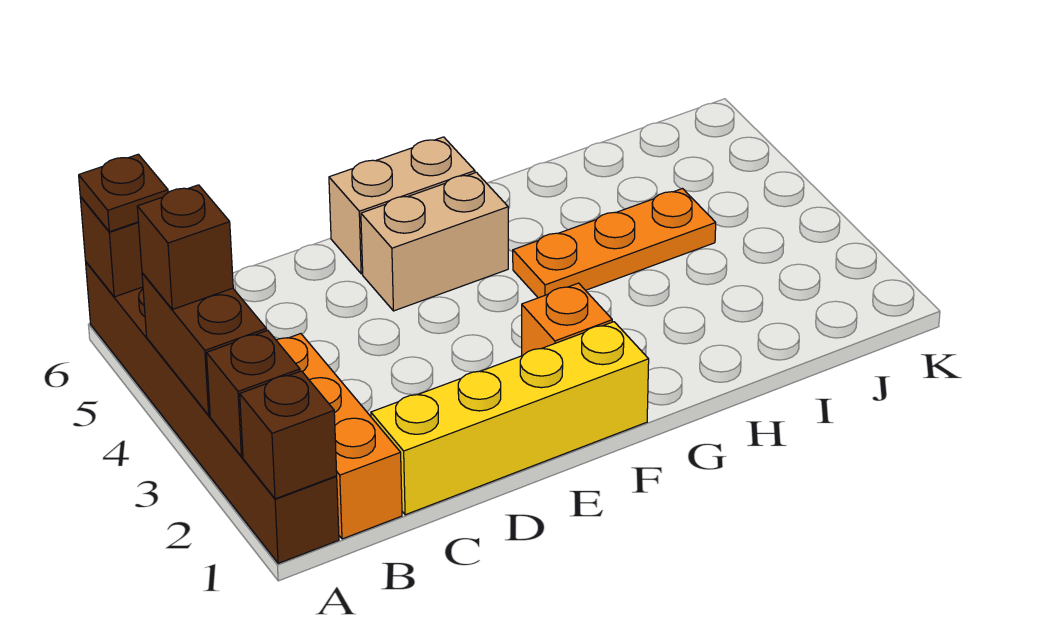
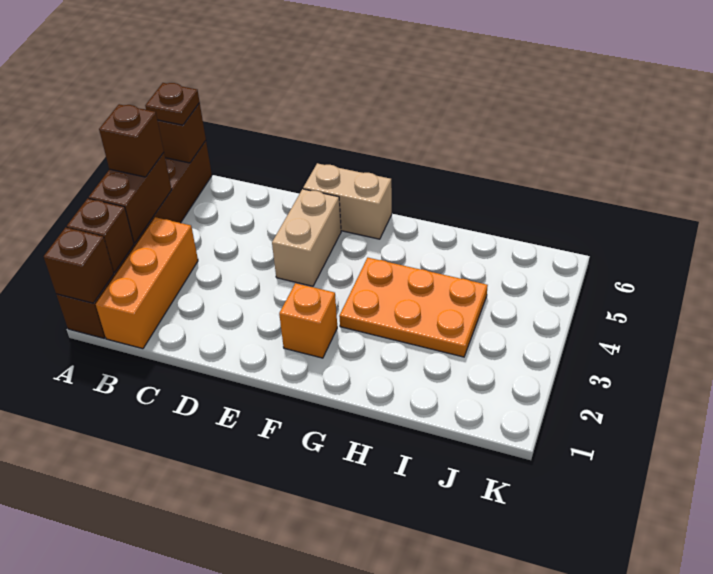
yellow brick C1:F1 level 1 -> none
tan brick E5:F5 level 1 -> tan brick E4:E5 level 1
orange plate G4:I4 level 1 -> orange plate G3:I4 level 1

